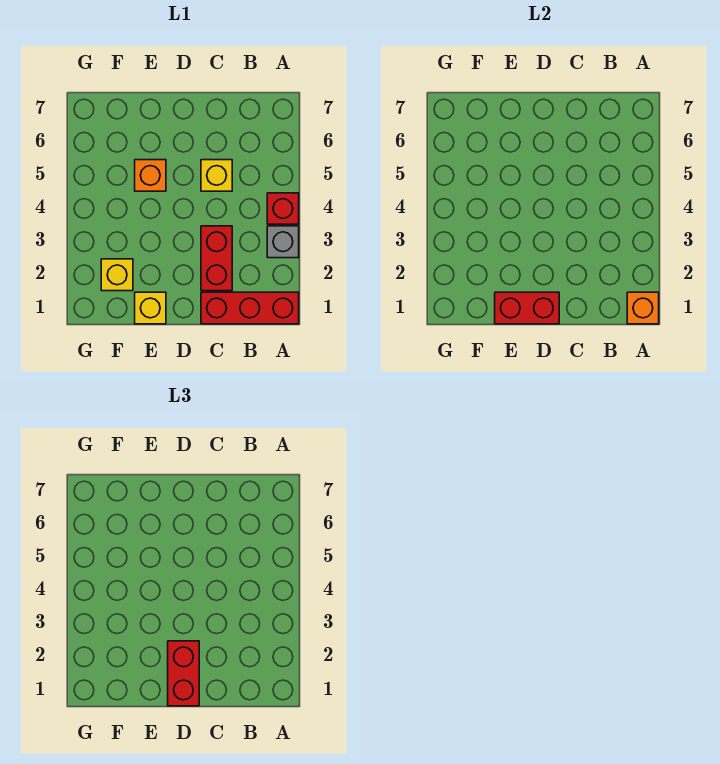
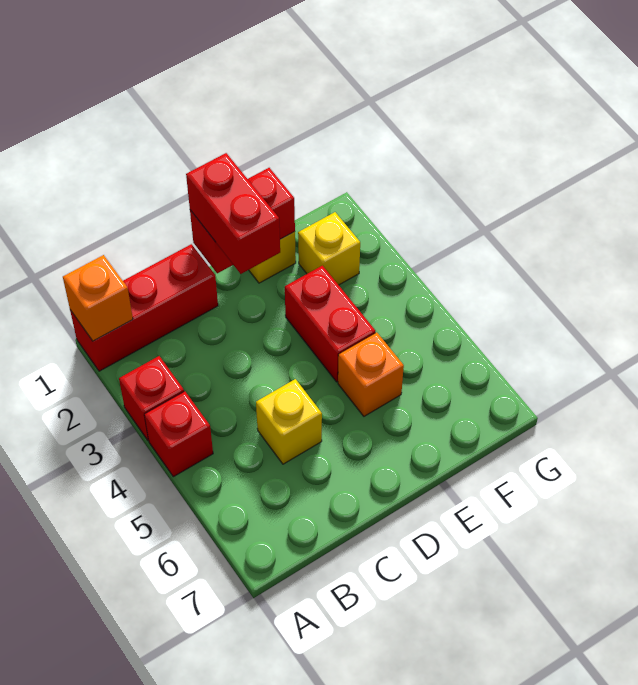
grey brick A3 level 1 -> red brick A3 level 1
red brick C2:C3 level 1 -> red brick E3:E4 level 1

